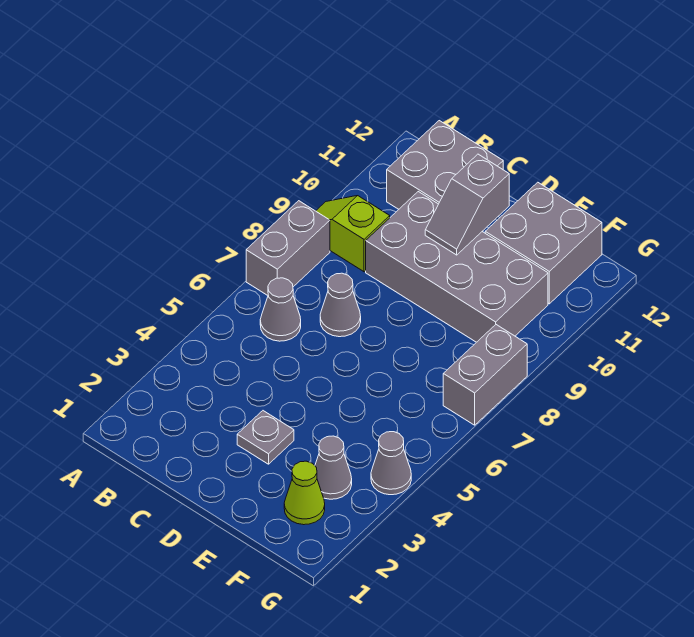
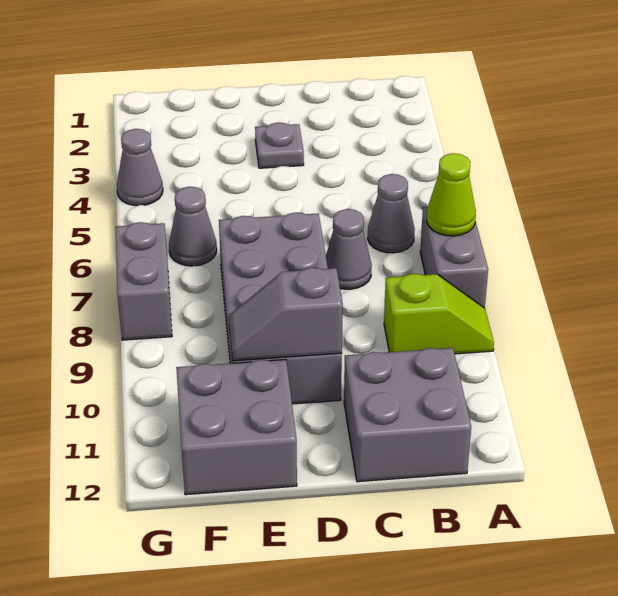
grey brick C9:F10 level 1 -> grey brick D7:E10 level 1
grey slope D10:D11 level 2 top 11 -> grey slope D10:E10 level 2 top D
lime cone F2 level 1 -> lime cone A7 level 2
grey cone F3 level 1 -> grey cone F6 level 1

